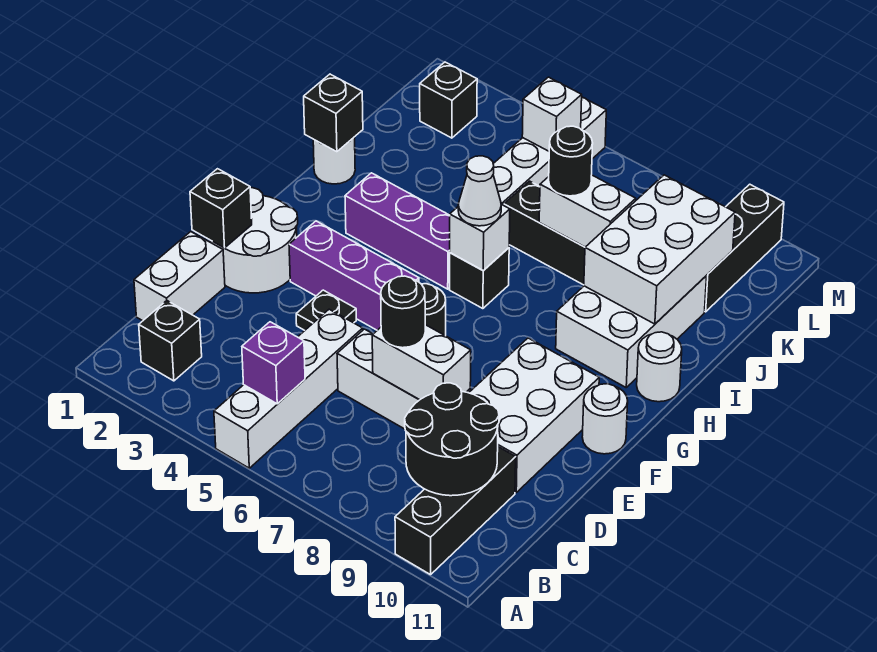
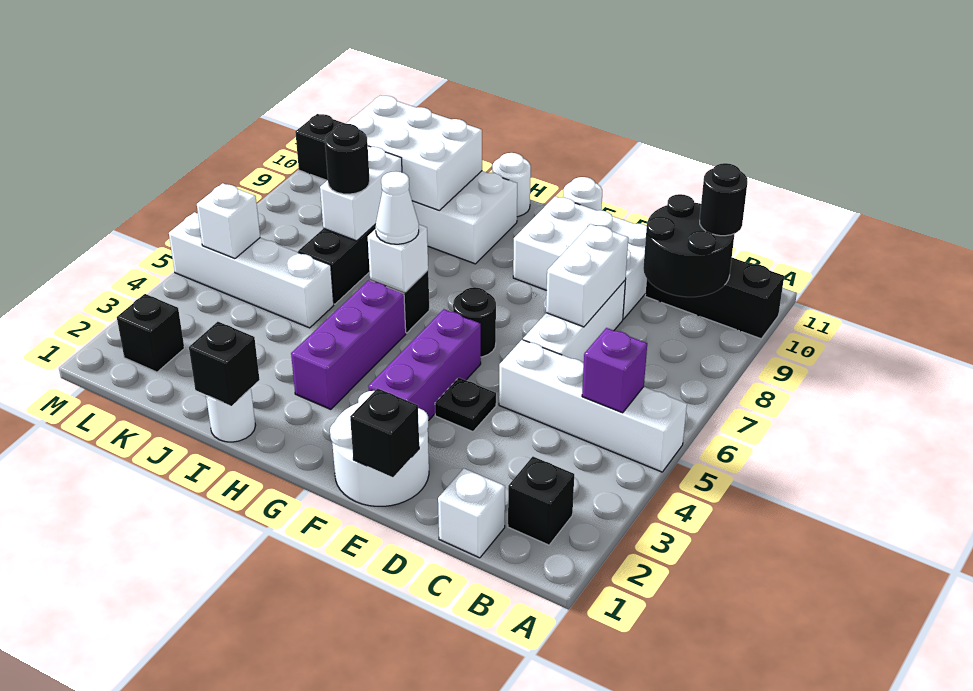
white brick C1:D1 level 1 -> white brick C1 level 1
black round brick D7 level 3 -> black round brick B10 level 3

